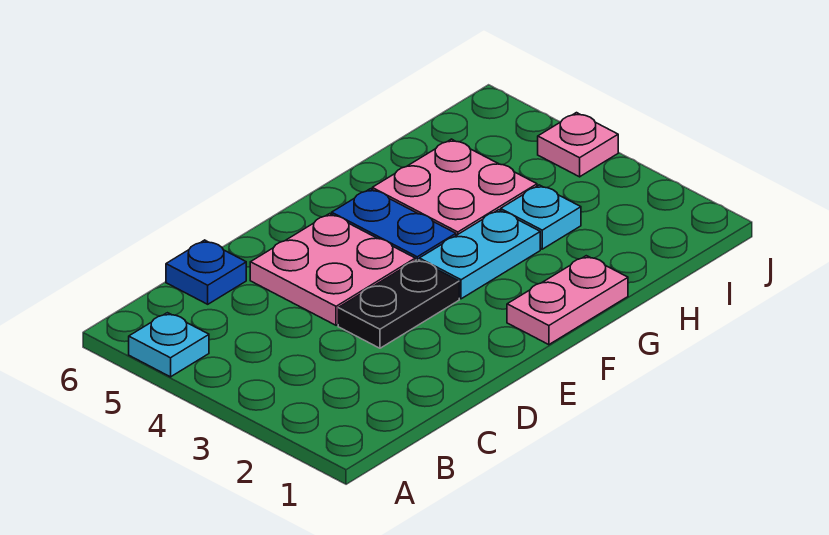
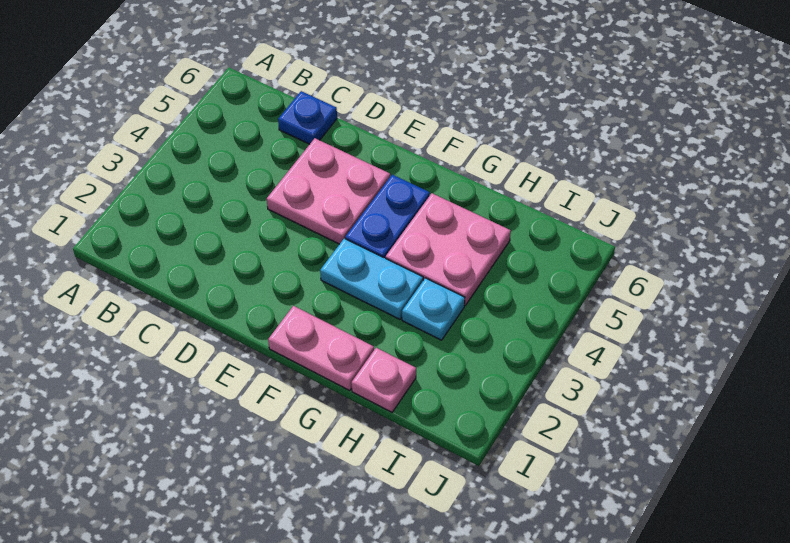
cyan plate A5 level 1 -> none
black plate D3:E3 level 1 -> none
pink plate J4 level 1 -> pink plate H1 level 1

